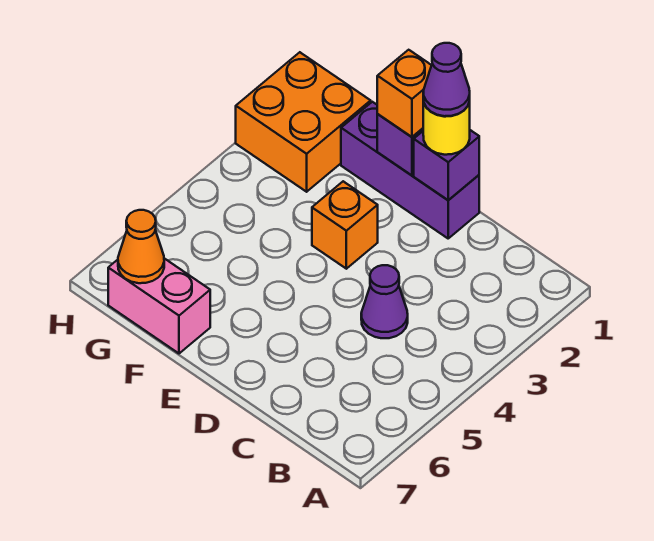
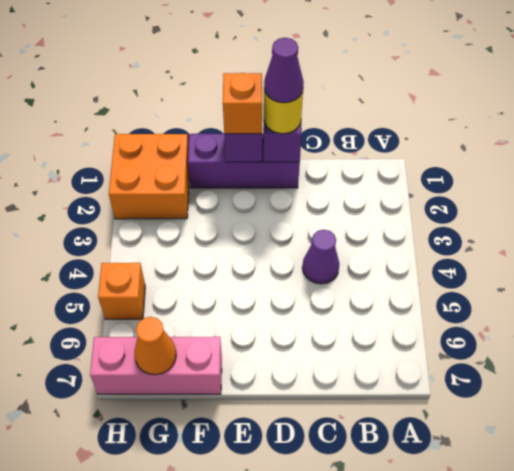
orange brick E3 level 1 -> orange brick H5 level 1
pink brick F7:G7 level 1 -> pink brick F7:H7 level 1

